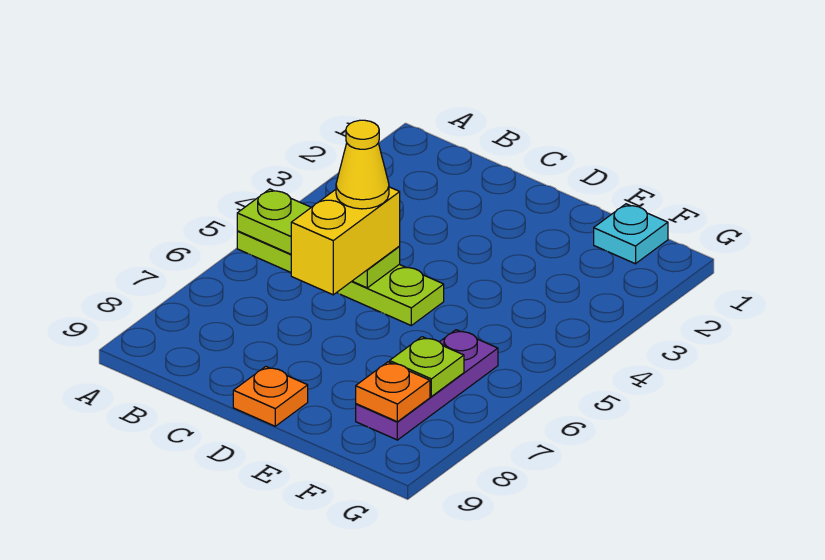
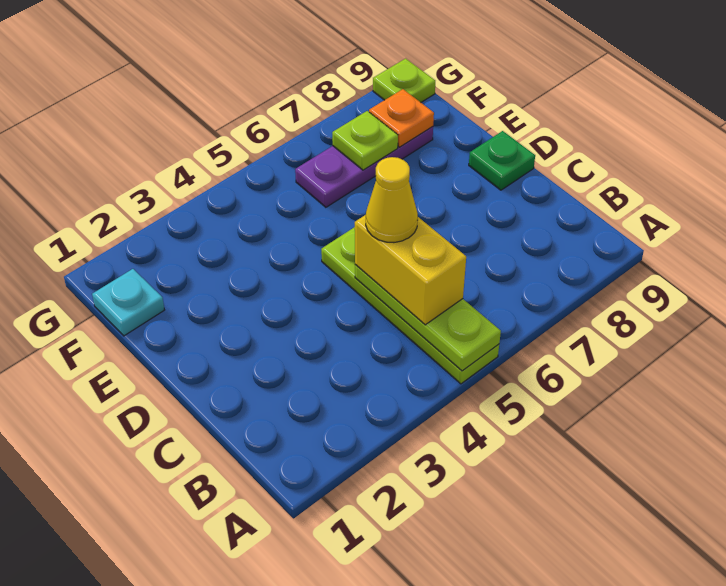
yellow brick C5:C6 level 3 -> yellow brick B5:C5 level 3
orange plate D9 level 1 -> green plate D9 level 1
none -> lime plate G9 level 1

